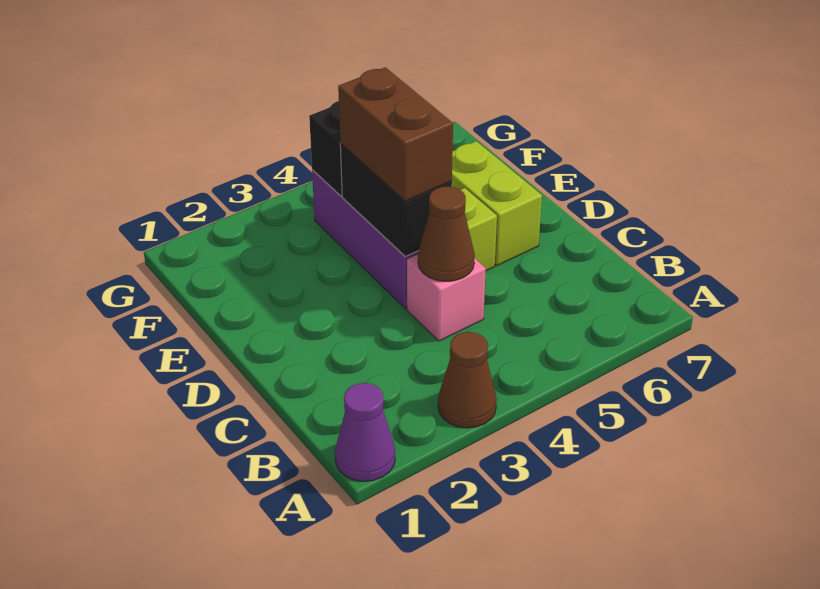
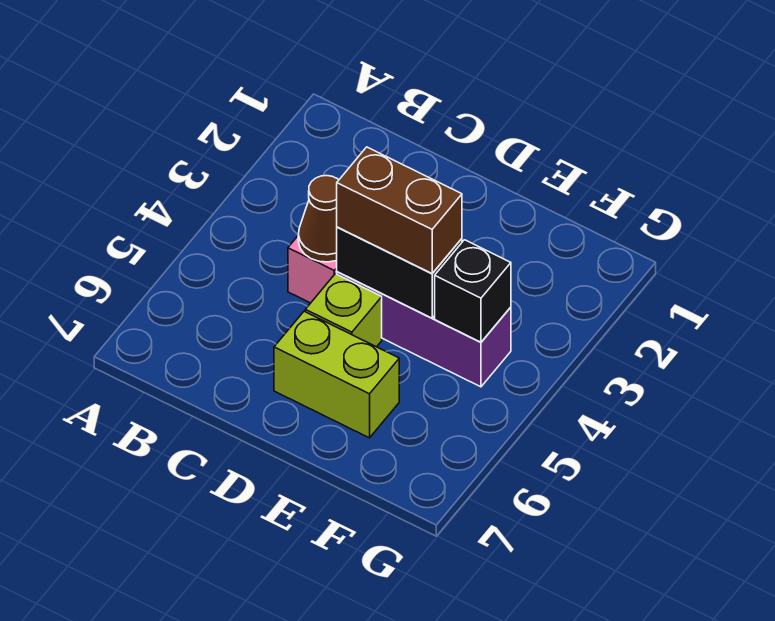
purple cone A1 level 1 -> none
brown cone A3 level 1 -> none

